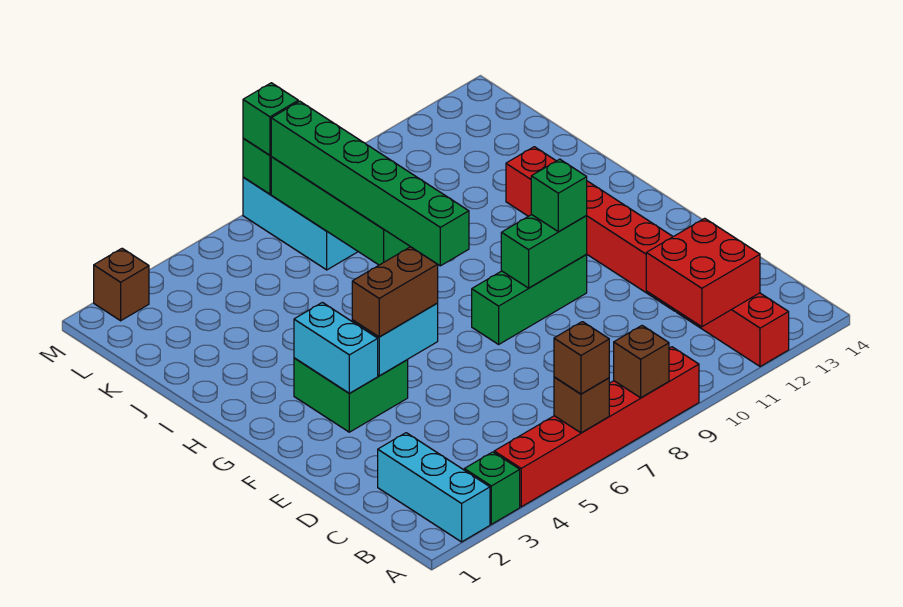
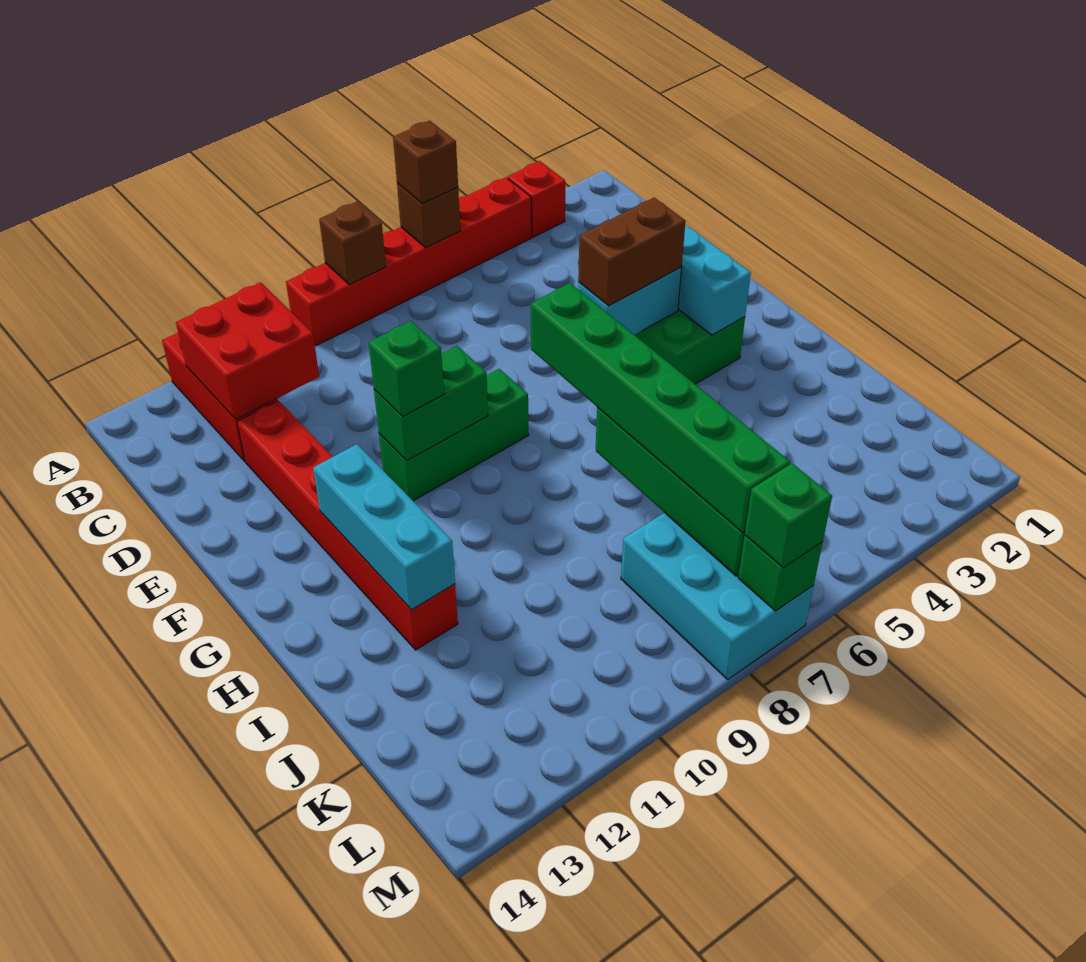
cyan brick A2:C2 level 1 -> cyan brick G12:I12 level 2
green brick A3 level 1 -> red brick A3 level 1
brown brick M2 level 1 -> none

